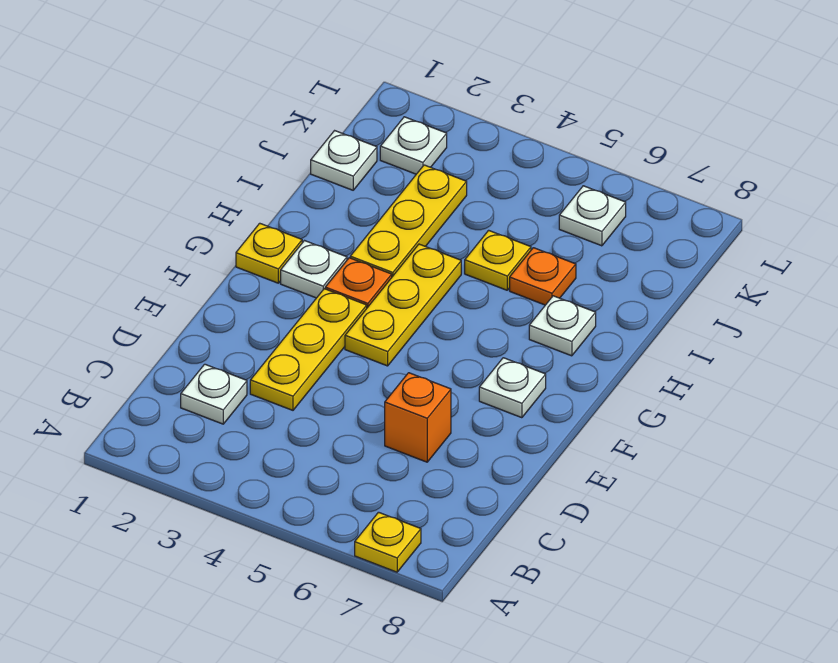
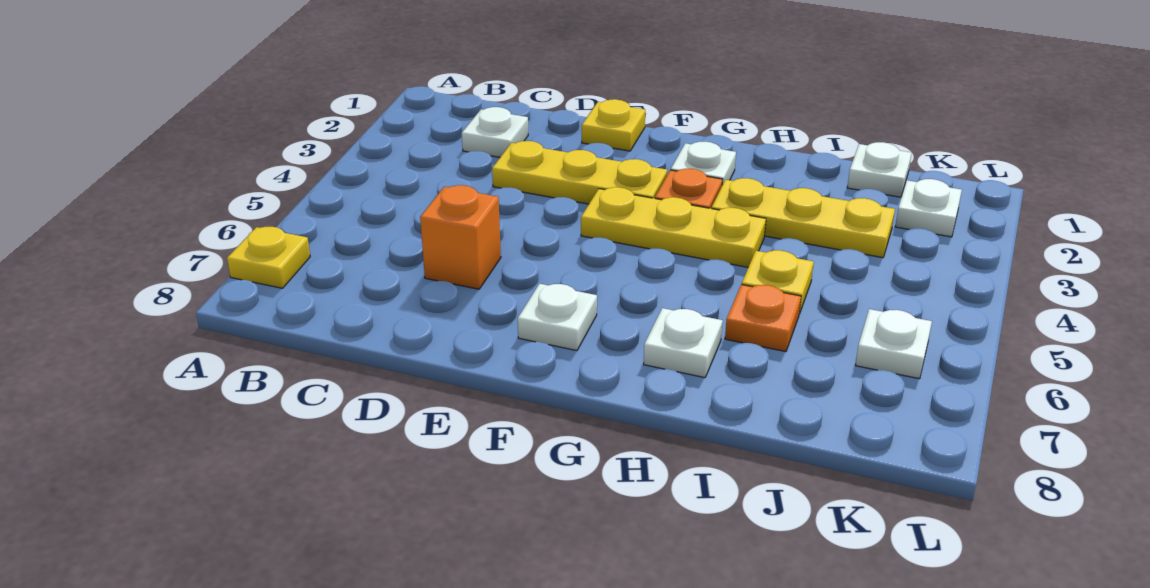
yellow plate G1 level 1 -> yellow plate E1 level 1

